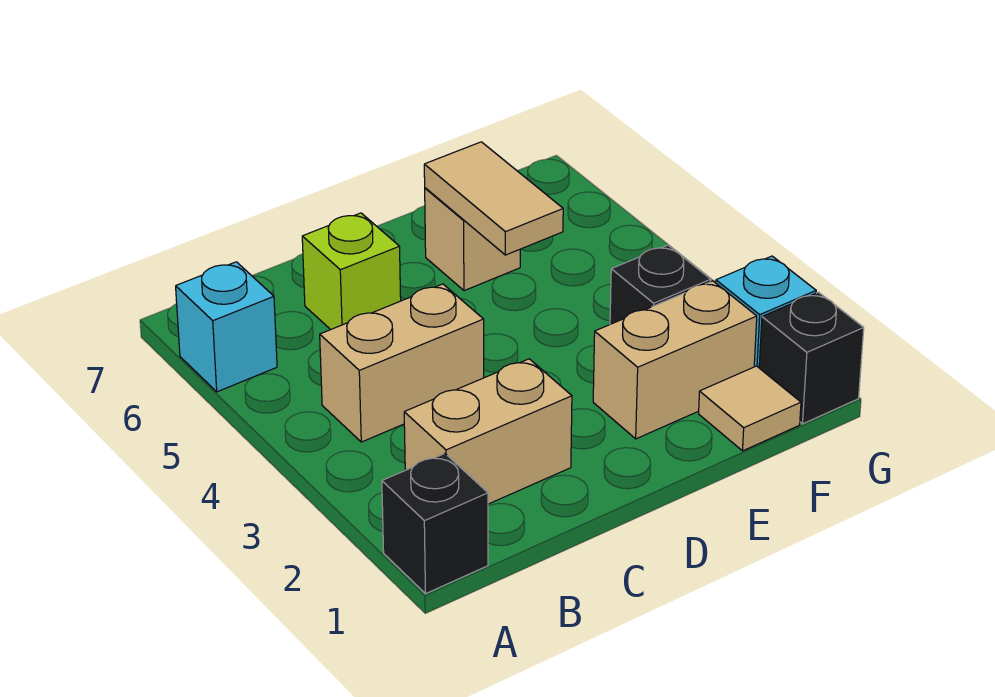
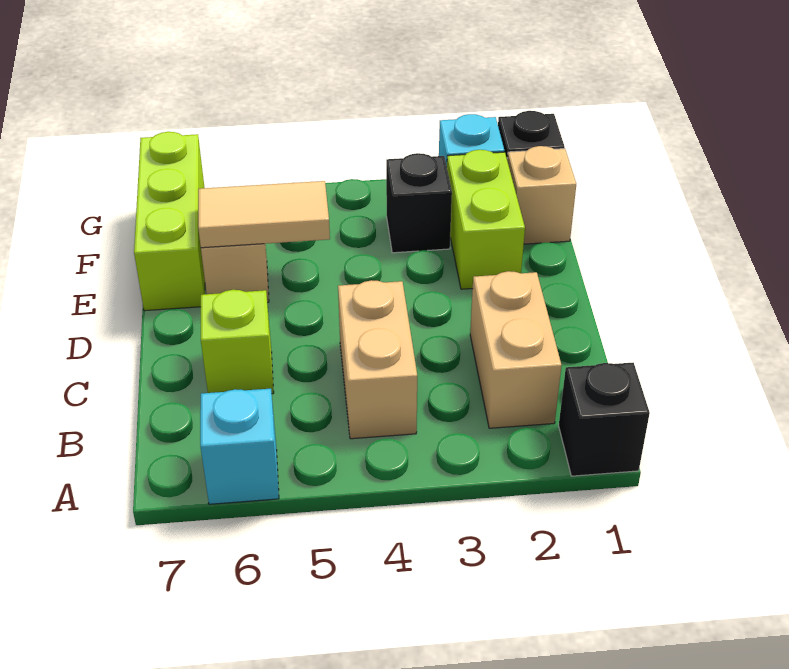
tan brick E2:F2 level 1 -> lime brick E2:F2 level 1
none -> lime brick E7:G7 level 1
tan tile F1 level 1 -> tan brick F1 level 1

